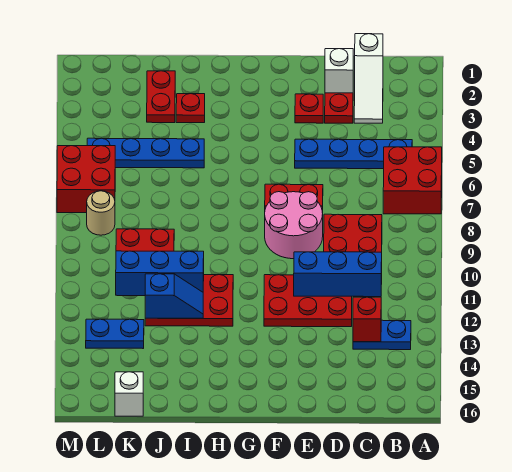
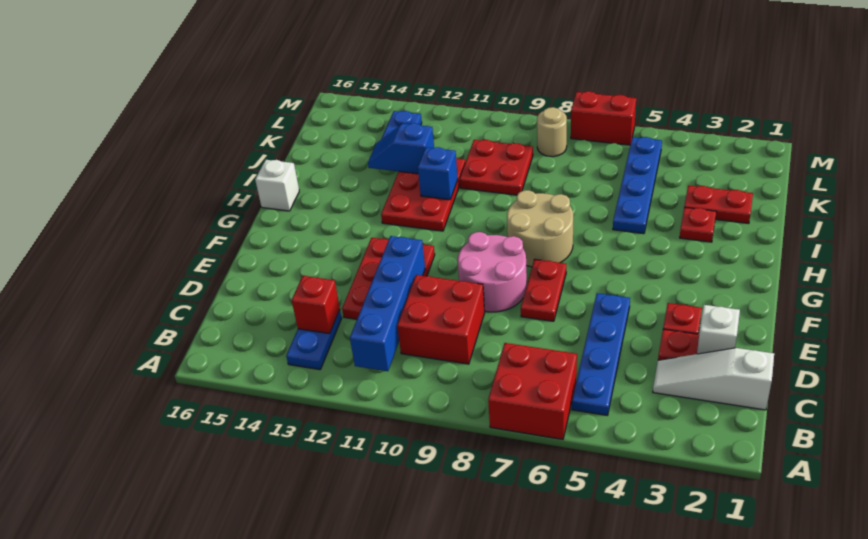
blue brick C11:E11 level 2 -> blue brick B11:E11 level 2
none -> tan round brick G7:H8 level 1
blue brick I11:K11 level 2 -> blue brick I11 level 2
blue slope I12:J12 level 2 top J -> blue slope J12:J13 level 2 top 12
white brick K16 level 1 -> white brick H16 level 1
red brick L6:M7 level 1 -> red brick M6:M7 level 1

